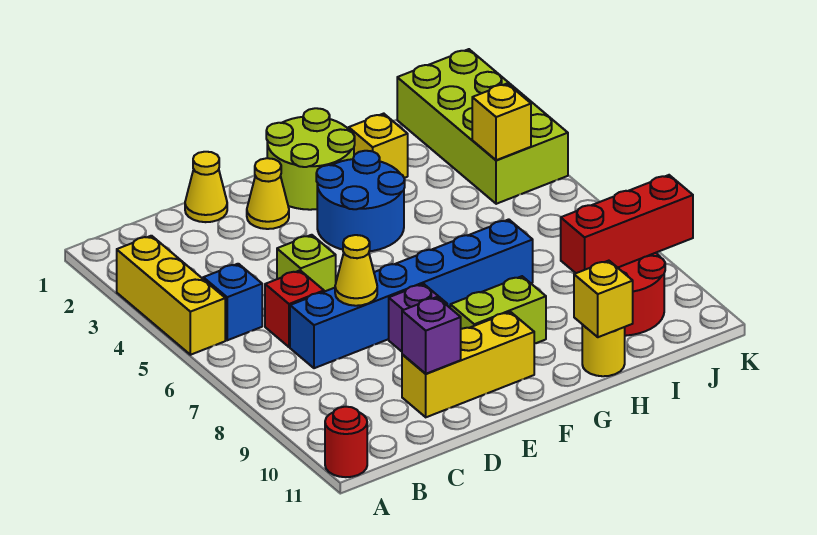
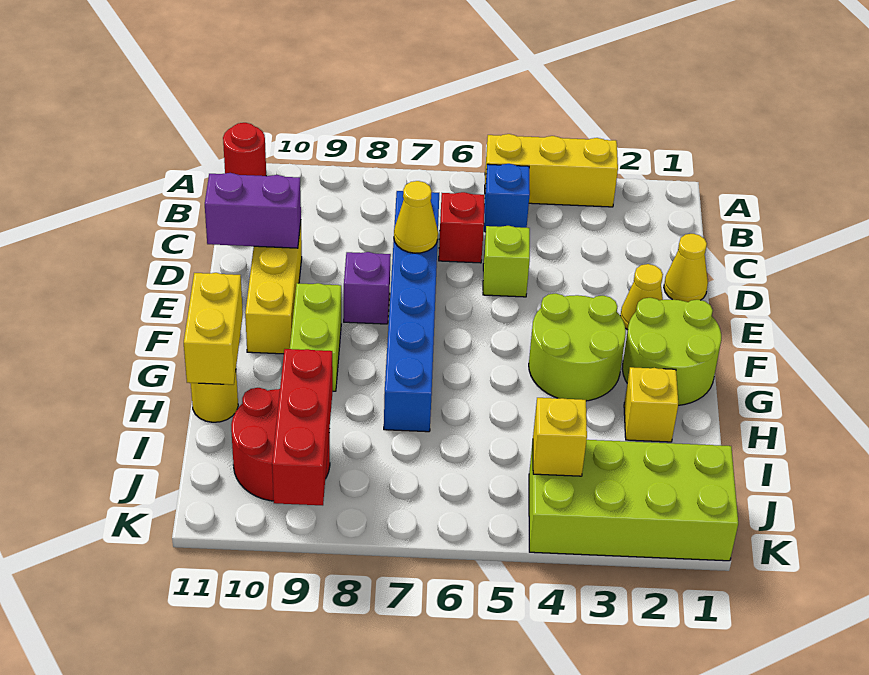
purple brick D10 level 2 -> purple brick D10:D11 level 2
blue round brick F3:G4 level 1 -> lime round brick F3:G4 level 1
yellow brick H11 level 2 -> yellow brick G11:H11 level 2

